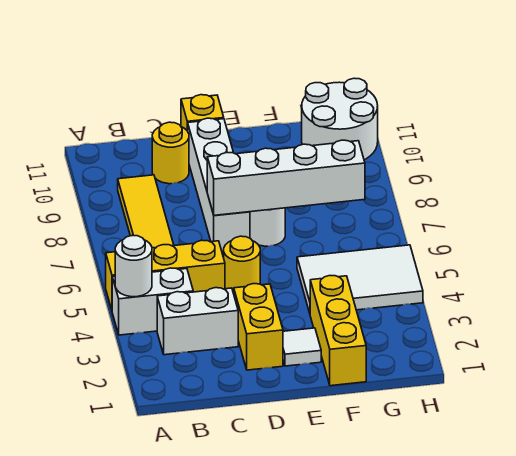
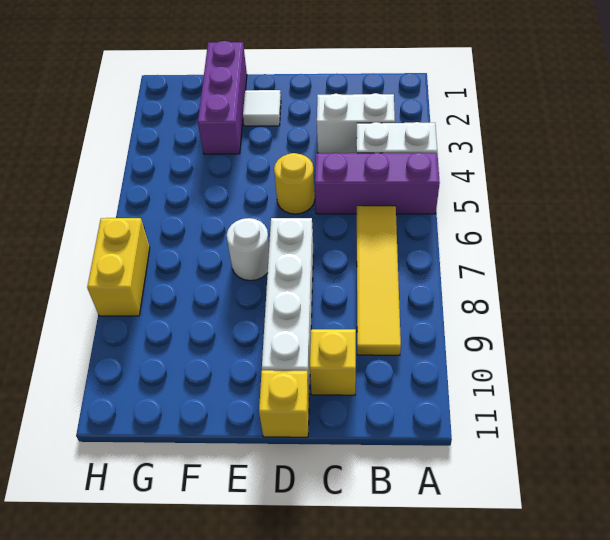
white round brick A4 level 2 -> none
yellow brick A5:C5 level 1 -> purple brick A5:C5 level 1
yellow round brick C10 level 1 -> yellow brick C10 level 1
yellow brick D2:D3 level 1 -> yellow brick H7:H8 level 1
white brick D7:G7 level 2 -> none
yellow brick F1:F3 level 1 -> purple brick F1:F3 level 1
white tile F4:H5 level 1 -> none
white round brick G10:H11 level 1 -> none

